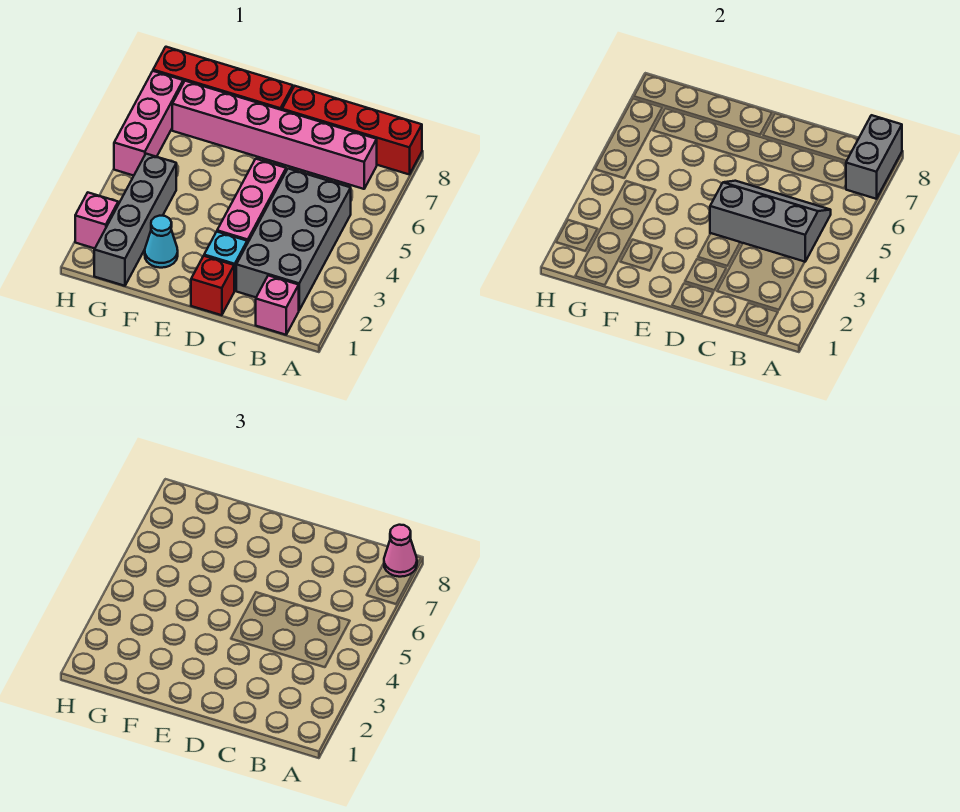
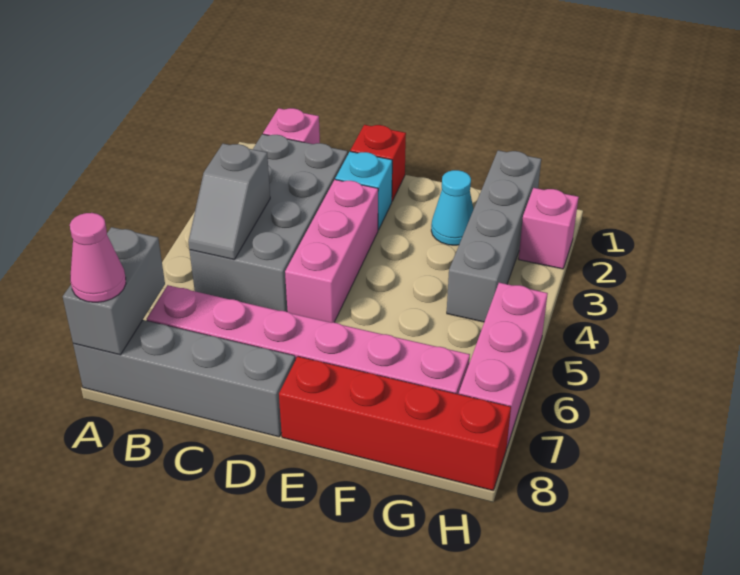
red brick A8:D8 level 1 -> grey brick A8:D8 level 1
grey slope B4:D5 level 2 top 4 -> grey slope B4:B5 level 2 top 4

